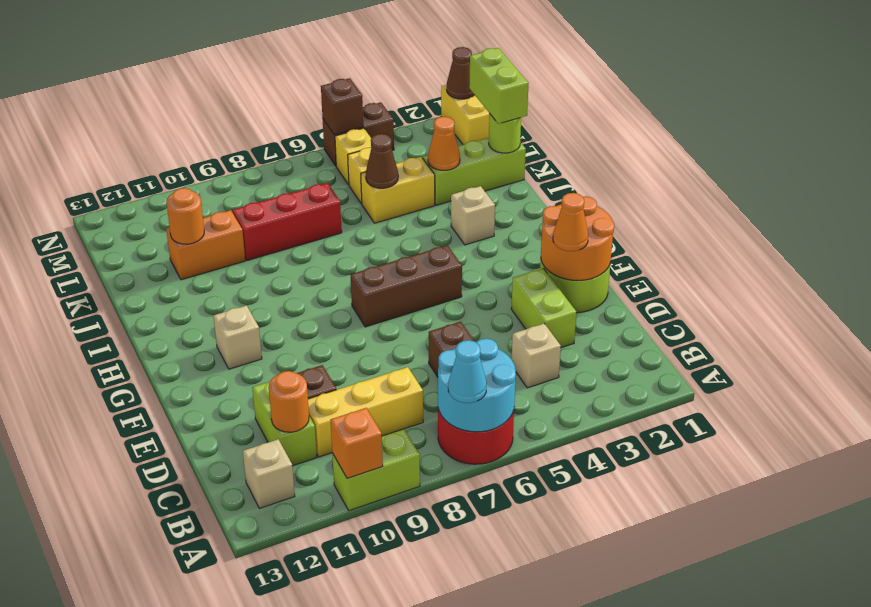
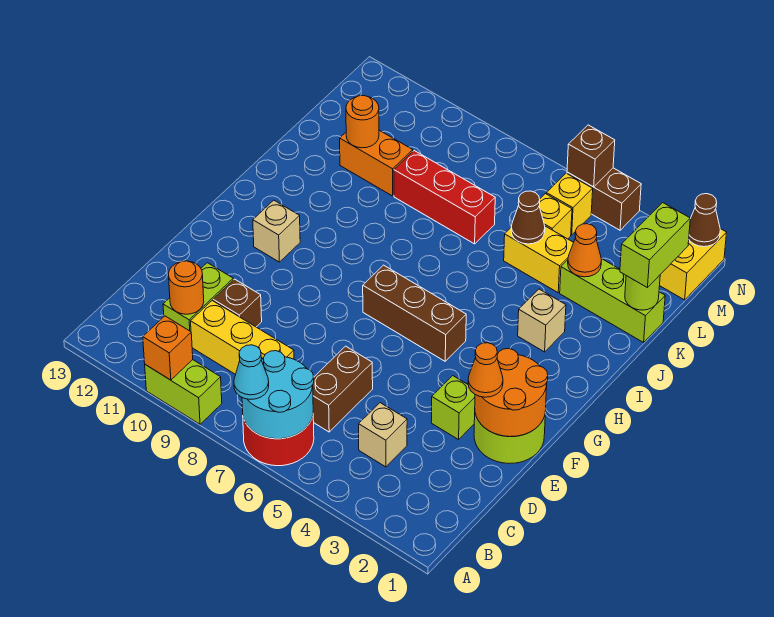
tan brick B12 level 1 -> none
lime brick D3:E3 level 1 -> lime brick E3 level 1

